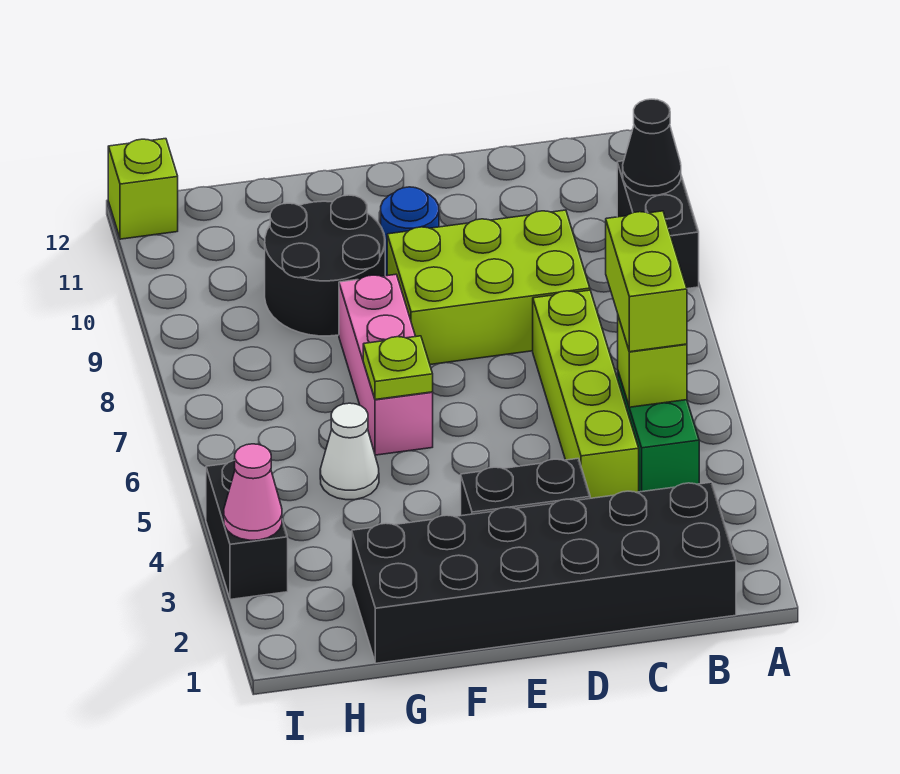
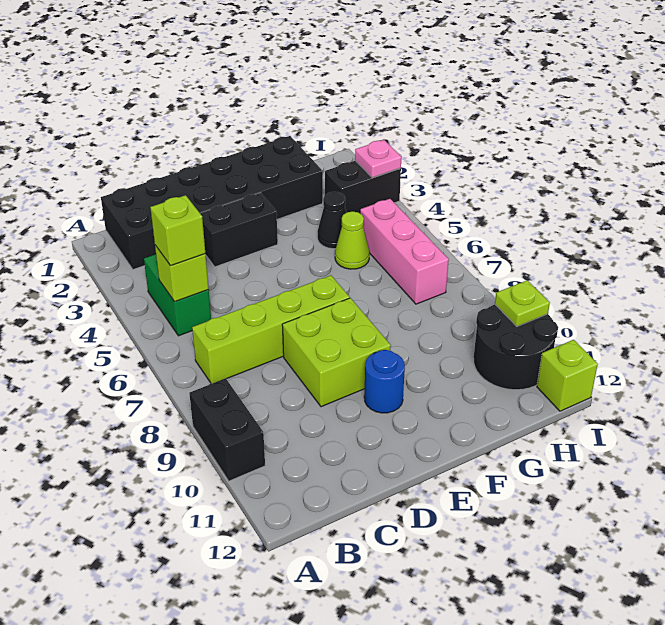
black cone A10 level 2 -> black cone G4 level 1
lime brick B5:B6 level 3 -> lime brick B5 level 3
lime brick C4:C7 level 1 -> lime brick B7:E7 level 1
lime brick C8:E9 level 1 -> lime brick D8:E9 level 1
pink brick F6:F8 level 1 -> pink brick H5:H7 level 1
lime plate F6 level 2 -> lime plate I10 level 2
black round brick F9:G10 level 1 -> black round brick H10:I11 level 1
white cone G5 level 1 -> lime cone G5 level 1
black brick I3:I4 level 1 -> black brick H3:I3 level 1
pink cone I3 level 2 -> pink plate I3 level 2

